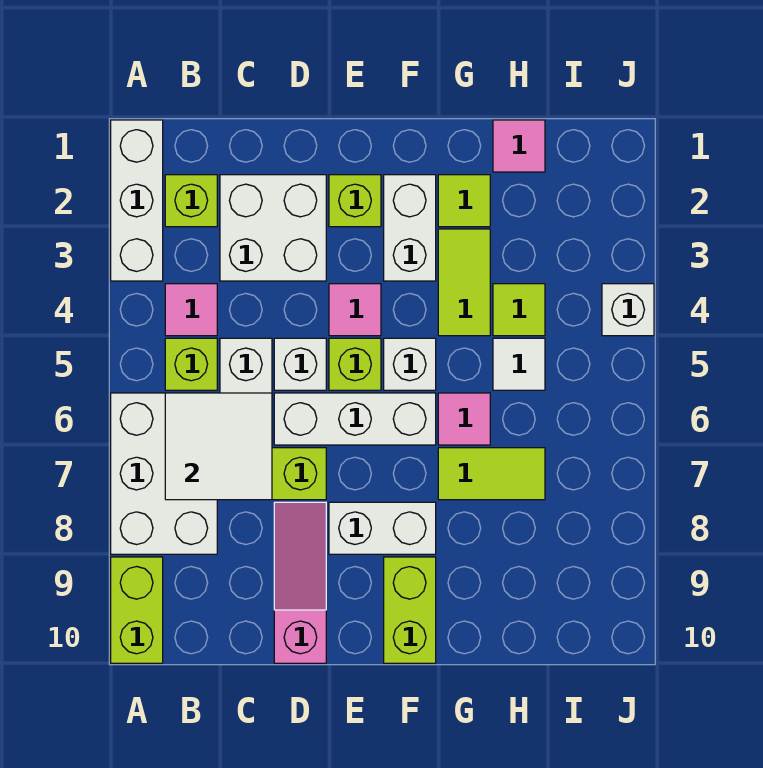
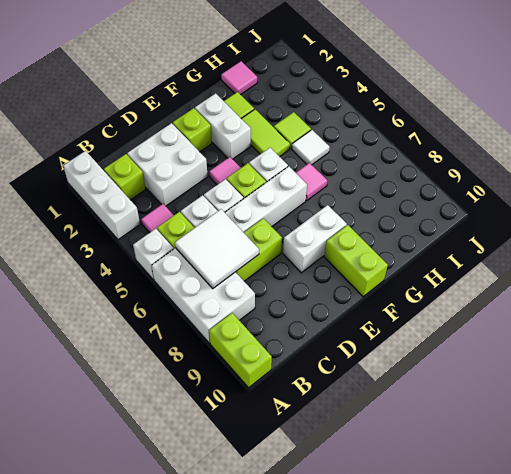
pink slope D8:D10 level 1 top 10 -> none
lime tile G7:H7 level 1 -> none
white brick J4 level 1 -> white brick A5 level 1

